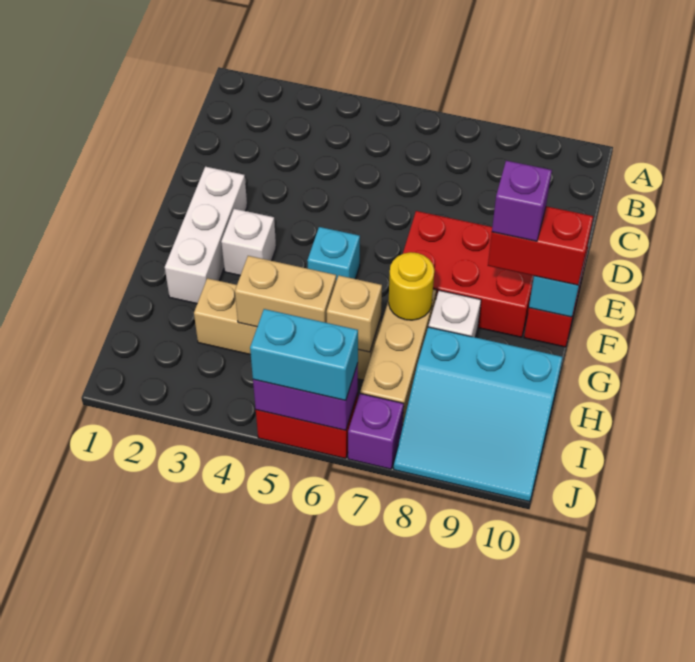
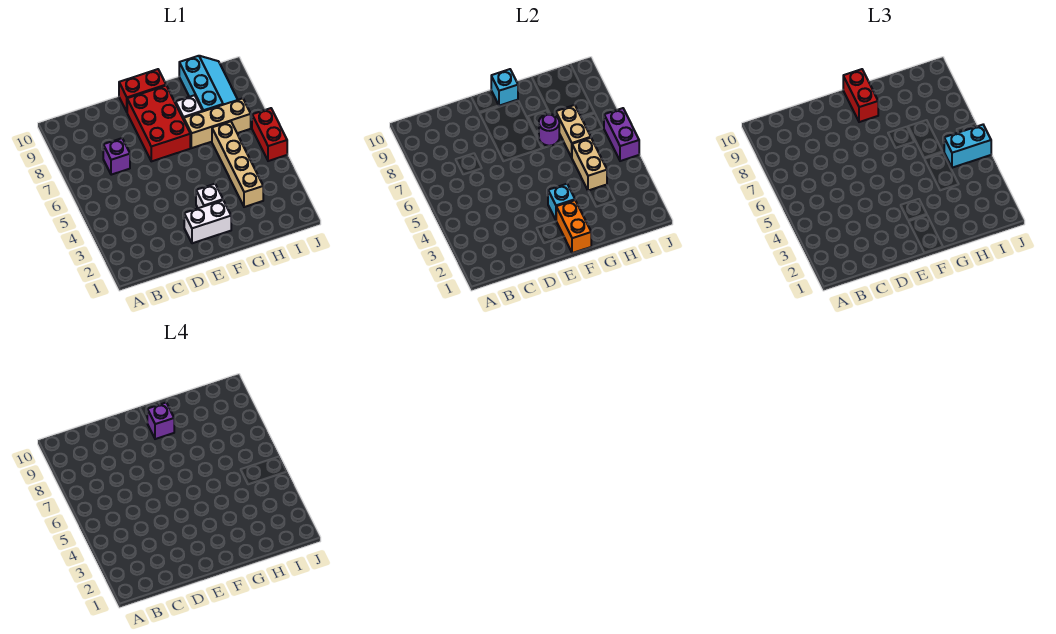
white brick E2:G2 level 1 -> white brick E2:F2 level 1
none -> orange brick F1:F2 level 2
cyan brick F5 level 1 -> cyan brick F3 level 2
yellow round brick G7 level 2 -> purple round brick G7 level 2
tan brick H6 level 2 -> tan brick H6:H7 level 2
cyan slope H8:J10 level 1 top H -> cyan slope H8:I10 level 1 top H
cyan brick J5:J6 level 3 -> cyan brick I5:J5 level 3
purple brick J7 level 1 -> purple brick C7 level 1

